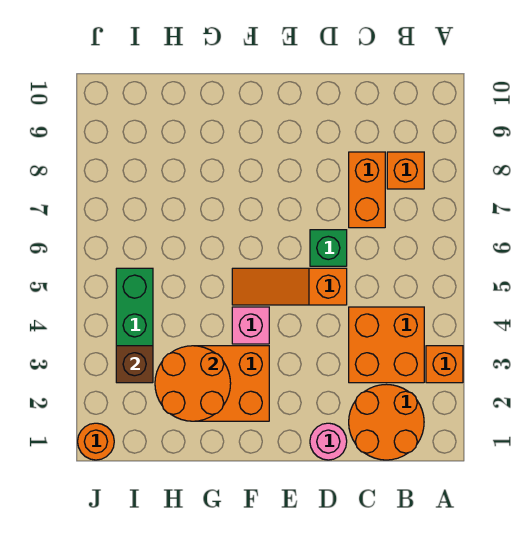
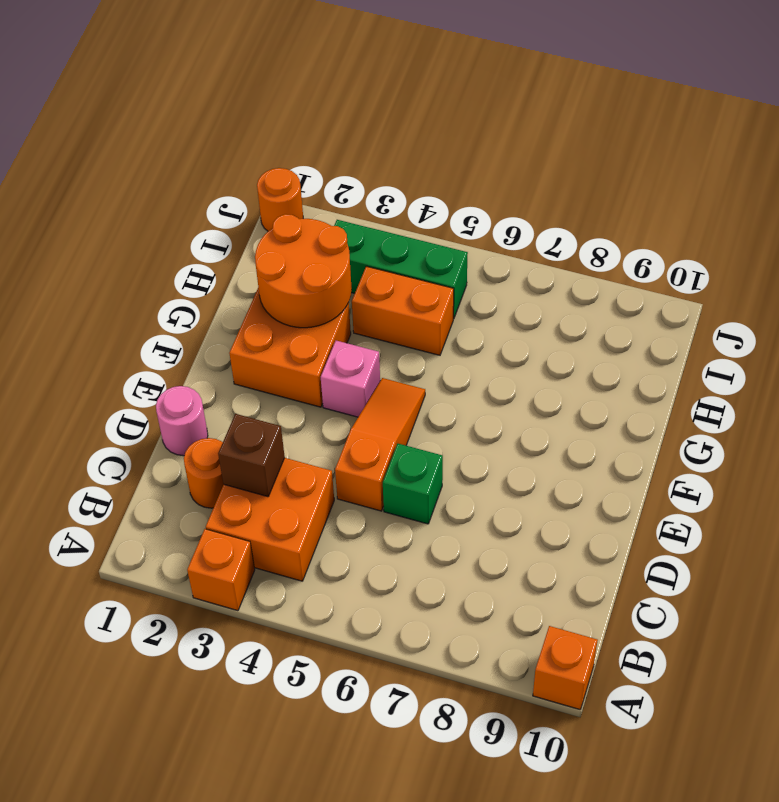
orange round brick B1:C2 level 1 -> orange round brick C2 level 1
orange brick B8 level 1 -> orange brick A10 level 1
orange brick C7:C8 level 1 -> orange brick H4:H5 level 1
brown brick I3 level 2 -> brown brick C3 level 2

